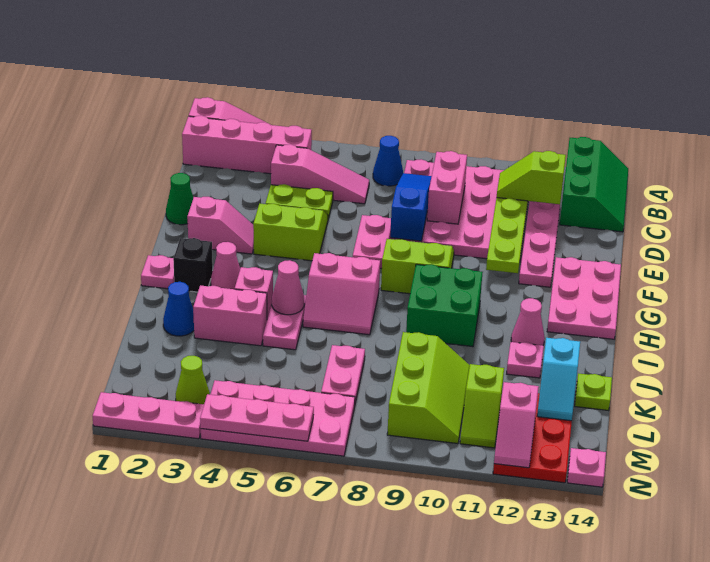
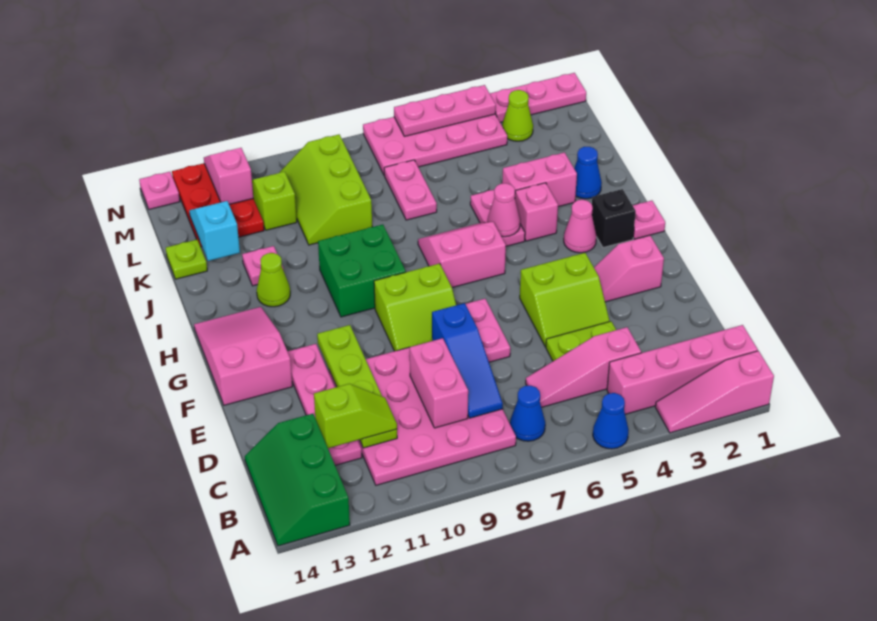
none -> blue cone A5 level 1
green cone E1 level 1 -> none
pink plate F13:H14 level 1 -> pink slope F13:H14 level 1 top F
pink cone I12 level 1 -> lime cone I12 level 1

